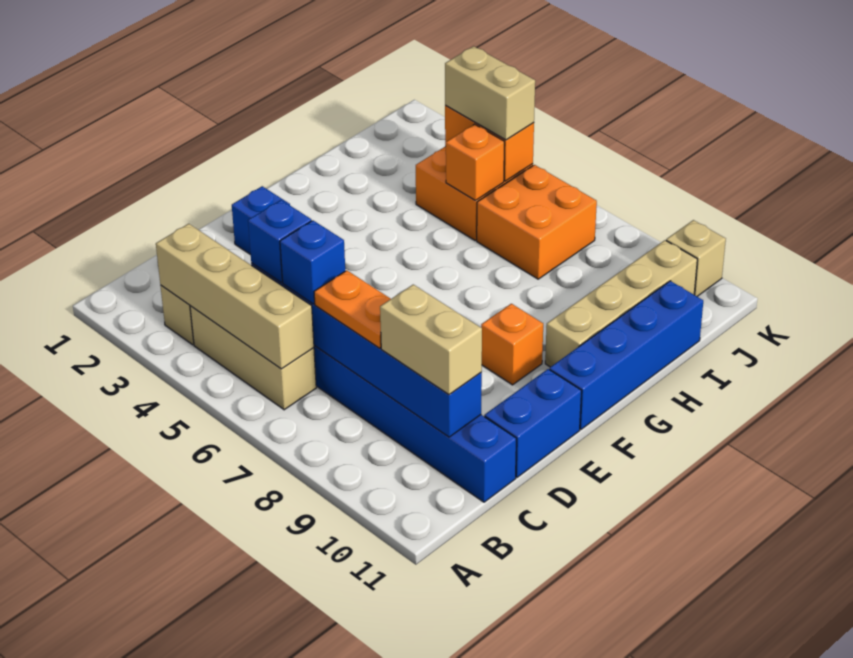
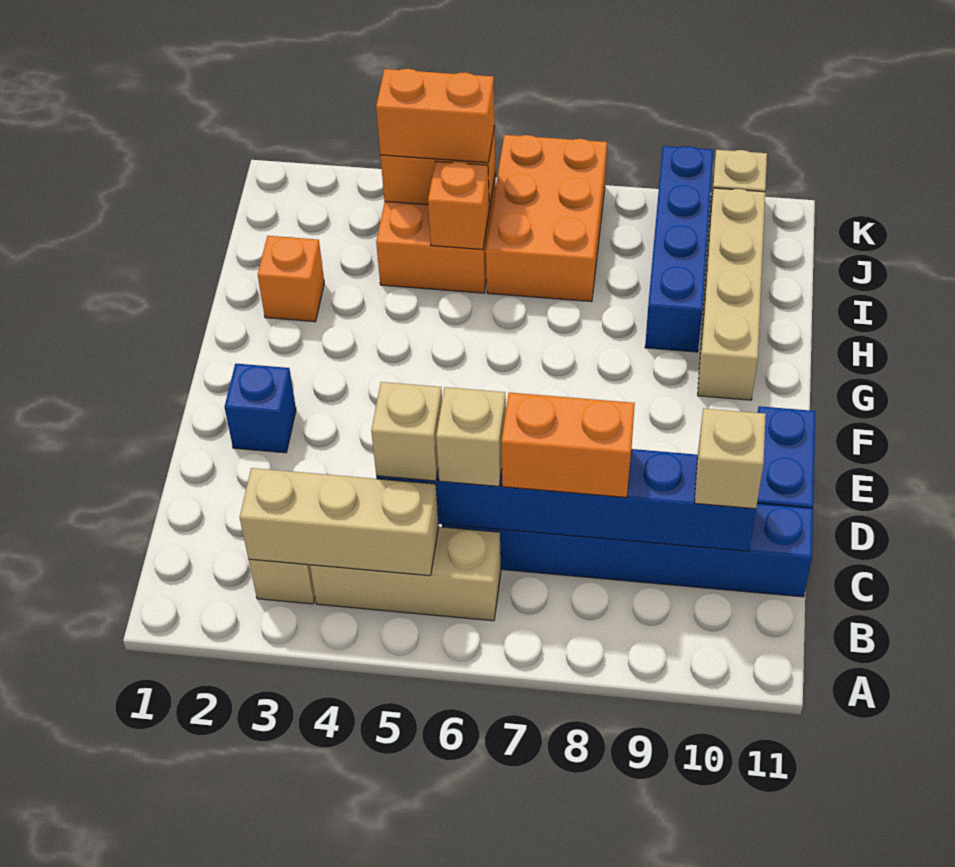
tan brick B3:B6 level 2 -> tan brick B3:B5 level 2
blue brick C5 level 3 -> tan brick C5 level 3
blue brick C6 level 3 -> tan brick C6 level 3
orange plate C7:C8 level 3 -> orange brick C7:C8 level 3
tan brick C9:C10 level 3 -> tan brick C10 level 3
orange brick F9 level 1 -> orange brick H2 level 1
blue brick F11:I11 level 1 -> blue brick H9:K9 level 1
orange brick I6:J7 level 1 -> orange brick I6:K7 level 1
tan brick J4:J5 level 3 -> orange brick J4:J5 level 3

